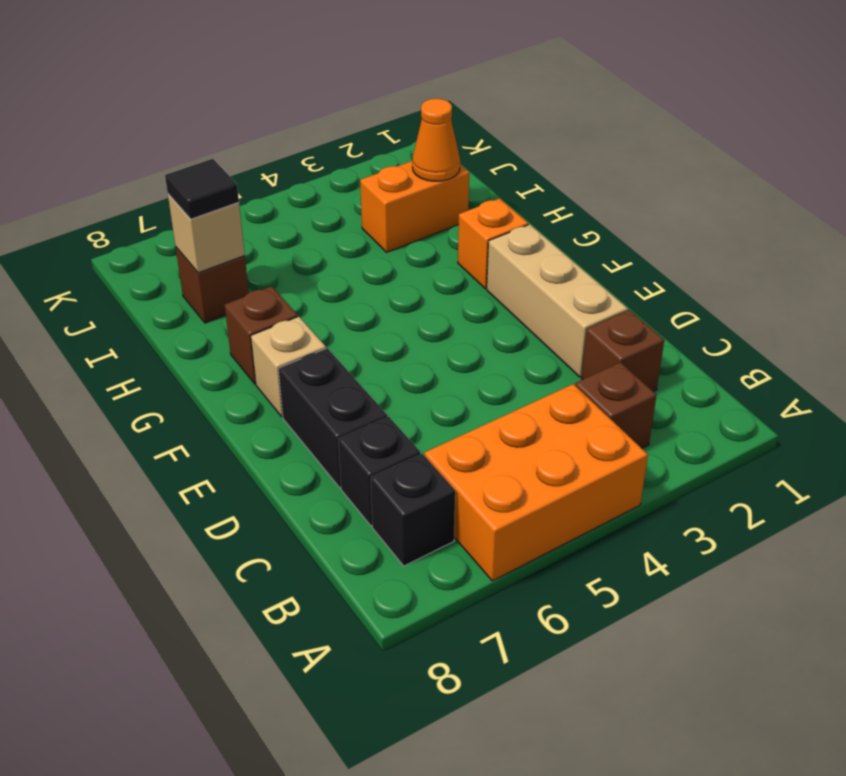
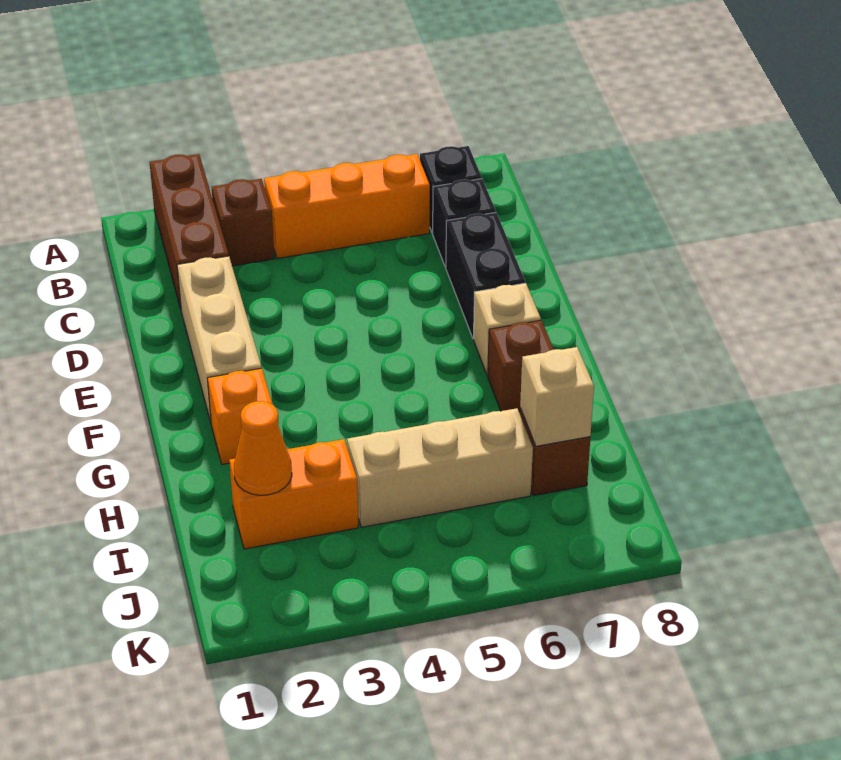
orange brick A4:B6 level 1 -> orange brick B4:B6 level 1
brown brick C2 level 1 -> brown brick A2:C2 level 1
none -> tan brick I4:I6 level 1
black tile I7 level 3 -> none

